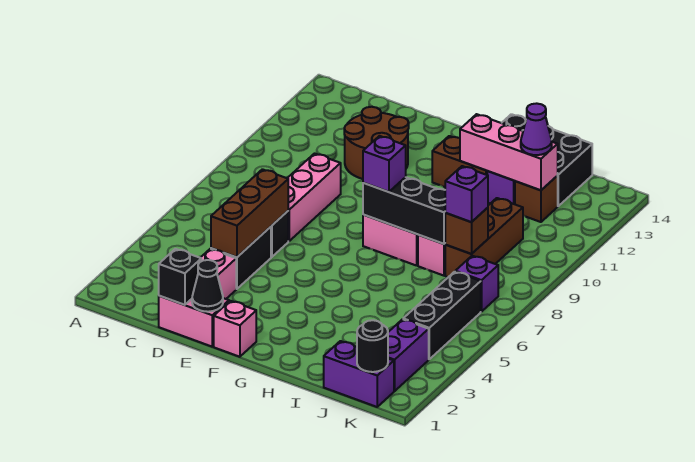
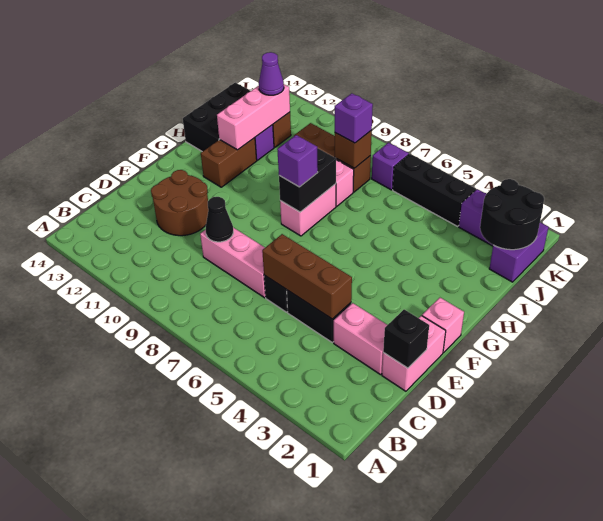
black cone E1 level 2 -> black cone D9 level 2
black brick G8:I8 level 2 -> black brick G8:H8 level 2
black round brick K1 level 2 -> black round brick J1:K2 level 2

